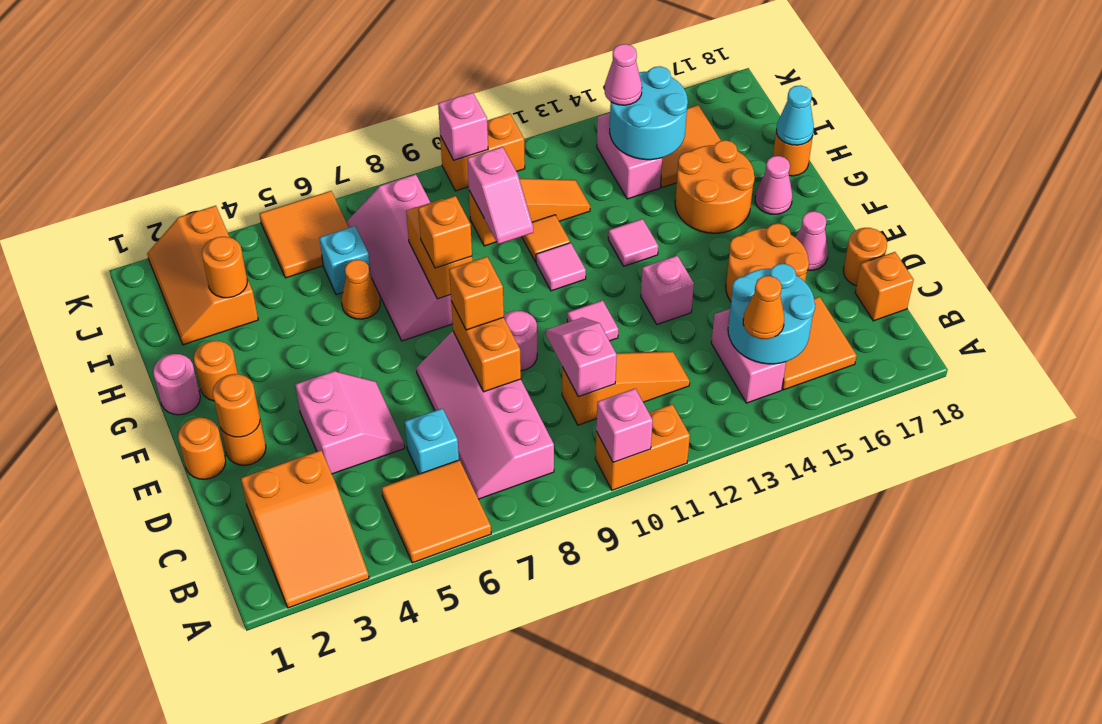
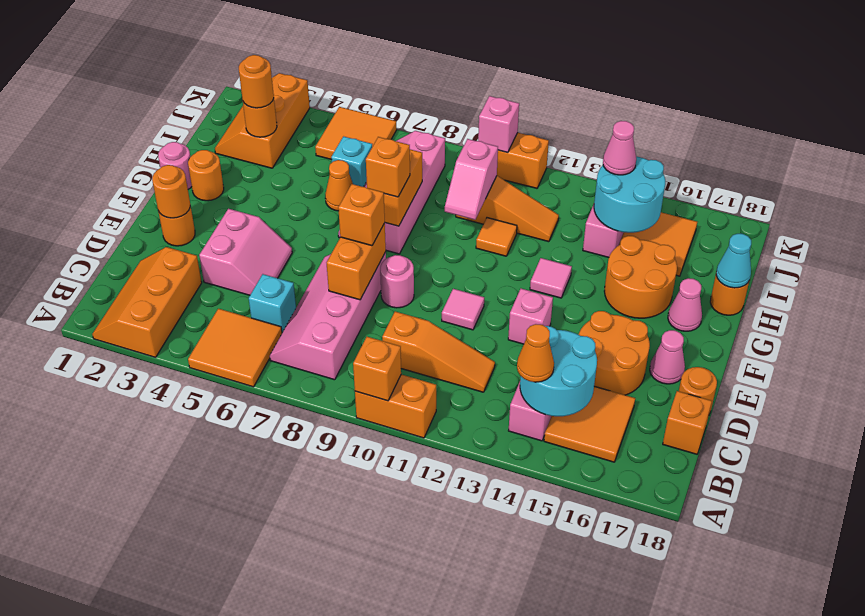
orange slope A2:C3 level 1 top C -> orange slope A2:C3 level 1 top 3
pink brick A10 level 2 -> orange brick A10 level 2
pink slope C10:D10 level 2 top C -> none
orange round brick E1 level 1 -> orange round brick I3 level 3
pink tile G11 level 1 -> none

